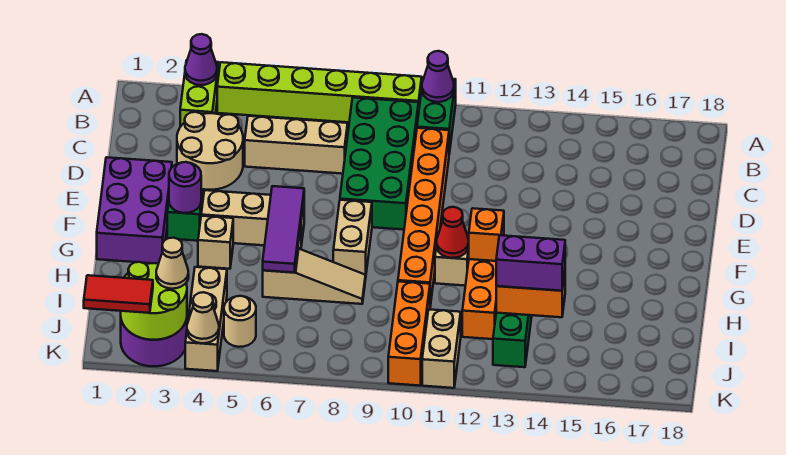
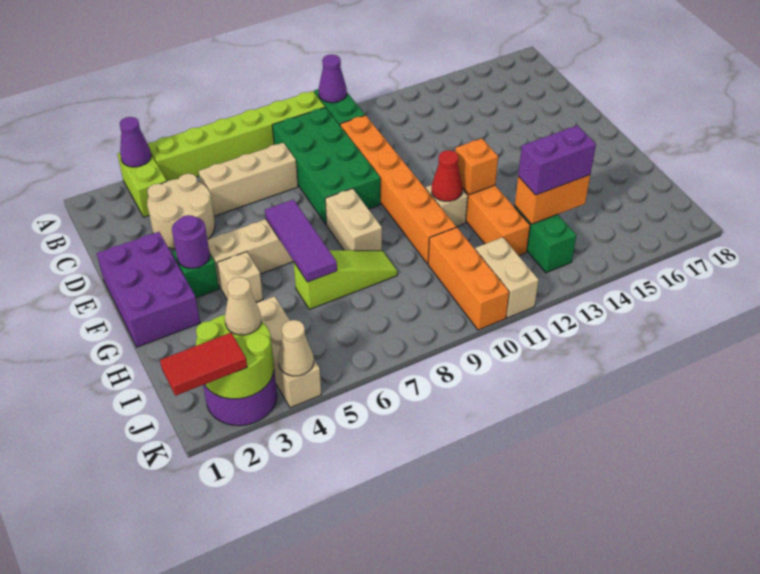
tan slope H6:H8 level 1 top 6 -> lime slope H6:H8 level 1 top 6
tan round brick J5 level 1 -> none

